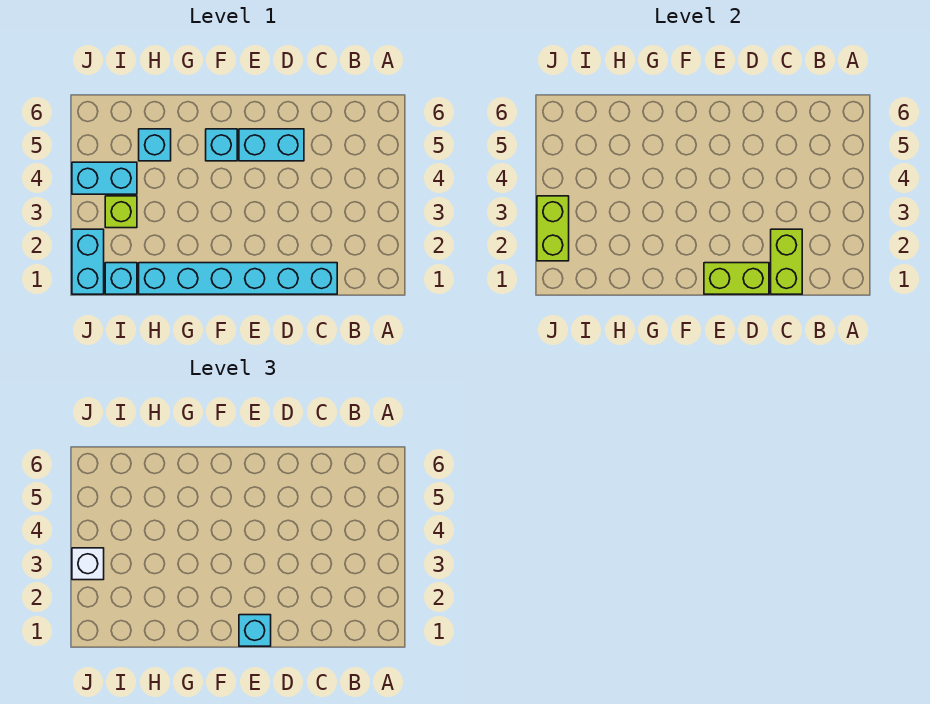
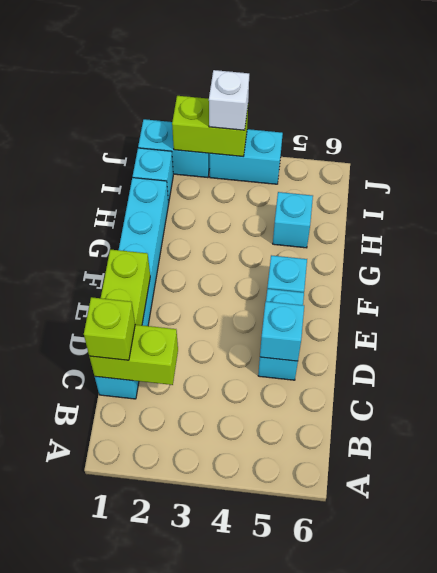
cyan brick E1 level 3 -> cyan brick D5 level 2
lime brick I3 level 1 -> lime brick C1 level 3
cyan brick I4:J4 level 1 -> cyan brick J3:J4 level 1

